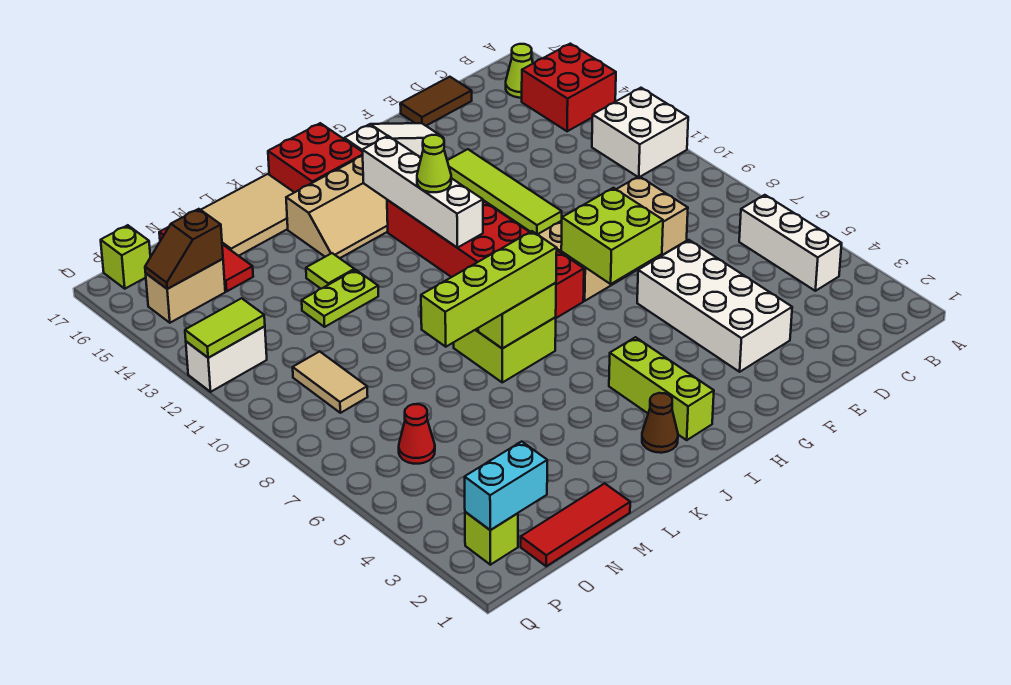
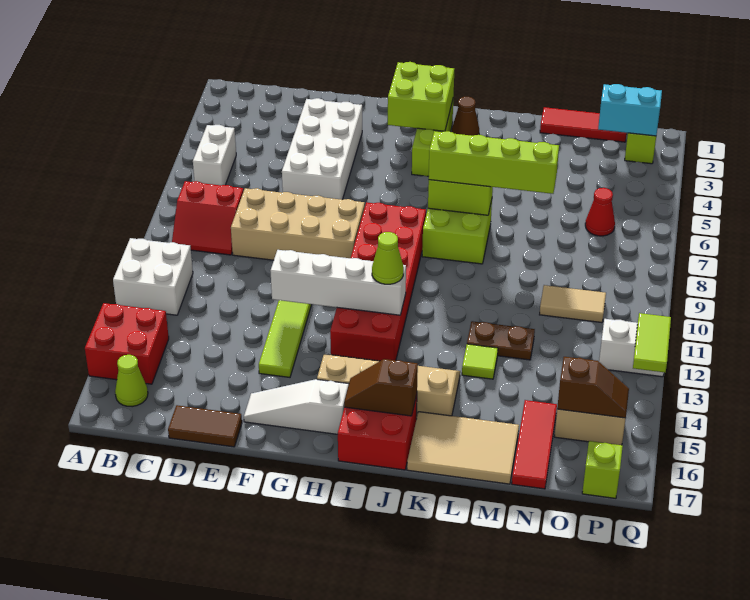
white brick B4:B6 level 1 -> white brick B5:B6 level 1
none -> red slope B8:C9 level 1 top 8
lime brick F7:G8 level 2 -> lime brick H2:I3 level 2
white brick I11:I14 level 2 -> white brick F12:I12 level 2
none -> brown slope I16:J16 level 2 top J
lime plate L12:M12 level 1 -> brown plate L12:M12 level 1
tan tile O9:O10 level 1 -> tan tile N10:O10 level 1
lime tile P12:Q12 level 2 -> lime tile Q12:Q13 level 2

